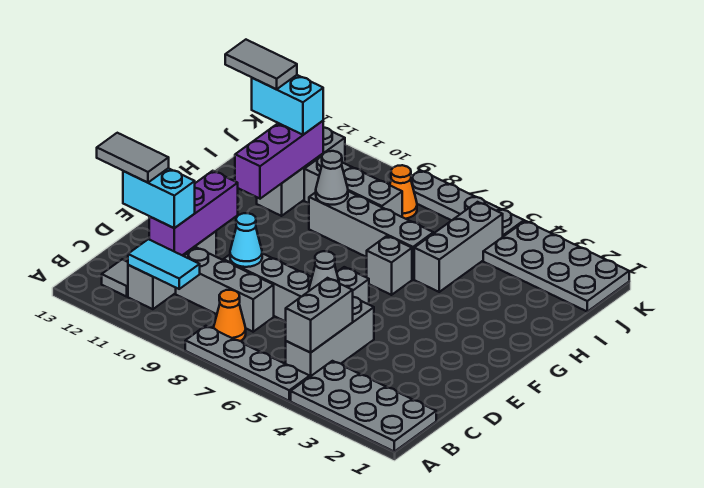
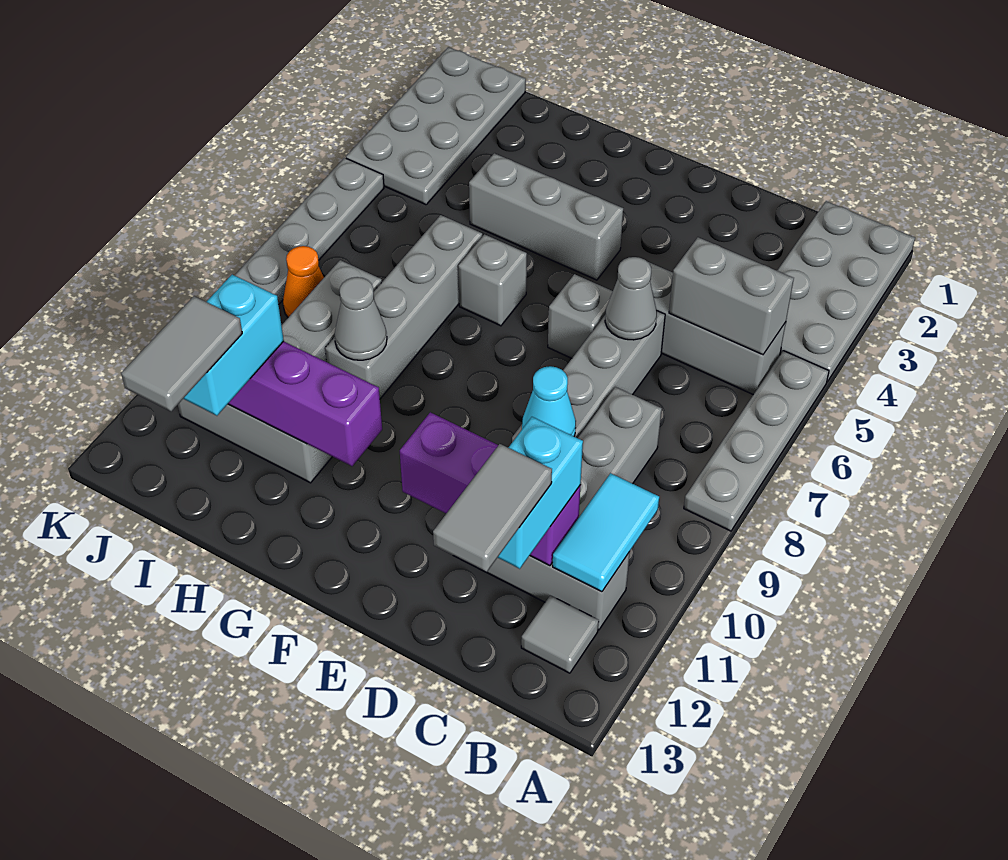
orange cone B8 level 1 -> none
grey brick H5:J5 level 1 -> grey brick F4:H4 level 1

